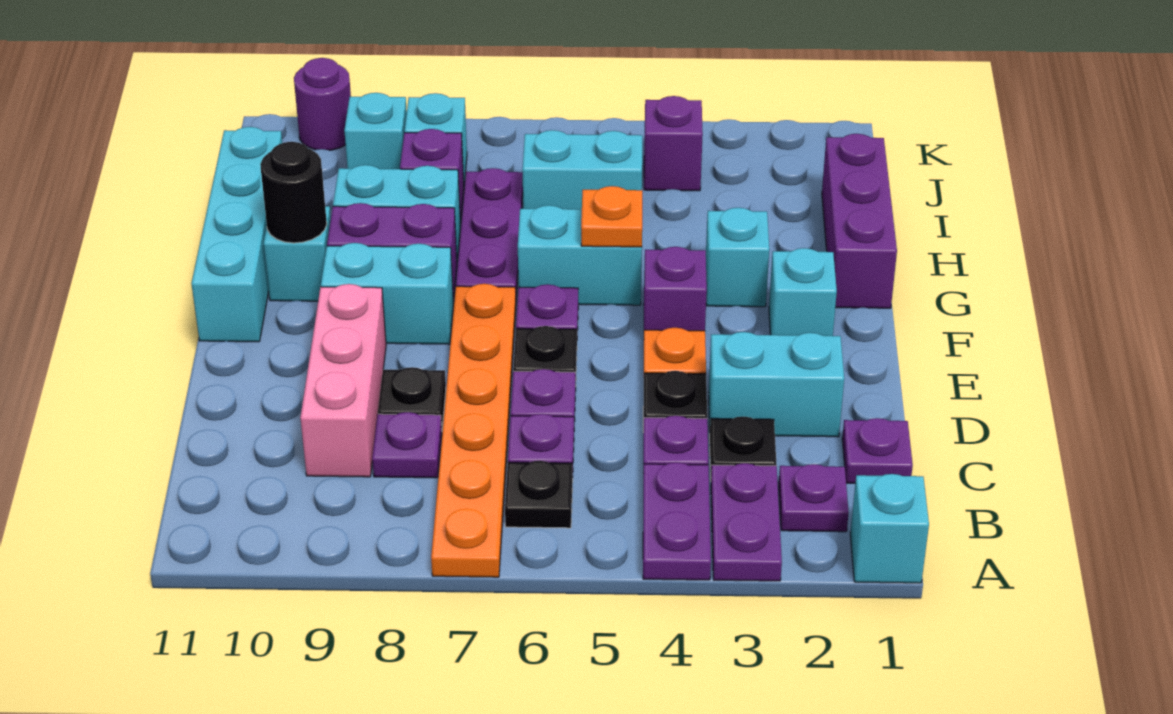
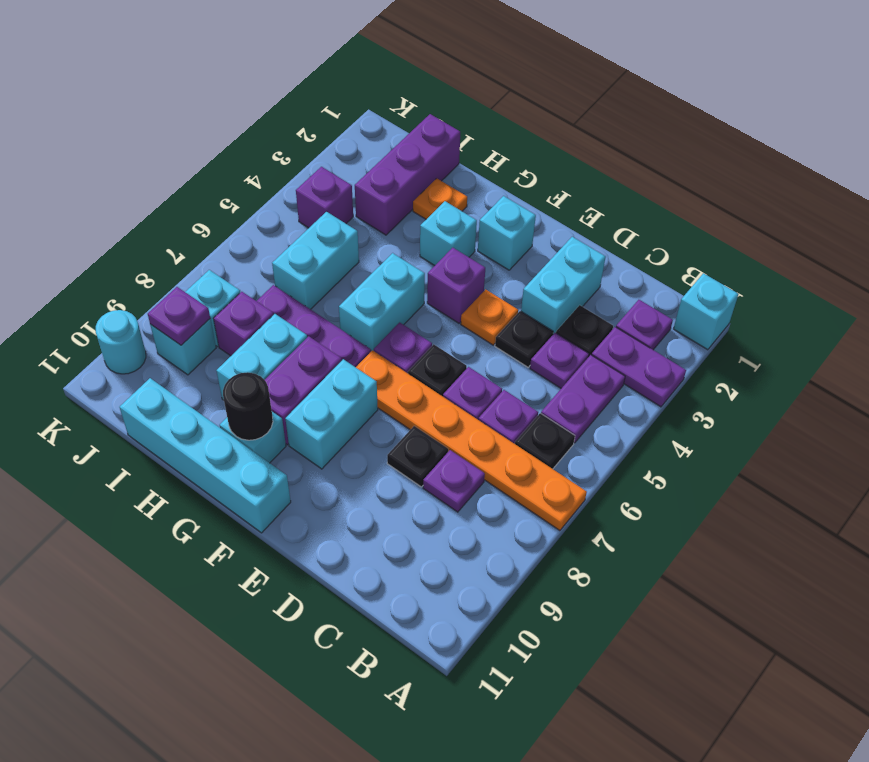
purple plate A4:B4 level 1 -> purple plate B4:B5 level 1
purple plate C1 level 1 -> purple plate J9 level 2
pink brick C9:E9 level 1 -> none
purple brick G1:I1 level 1 -> purple brick I1:I3 level 1
orange plate G5 level 2 -> orange plate H2 level 1
purple round brick K10 level 1 -> cyan round brick K10 level 1

